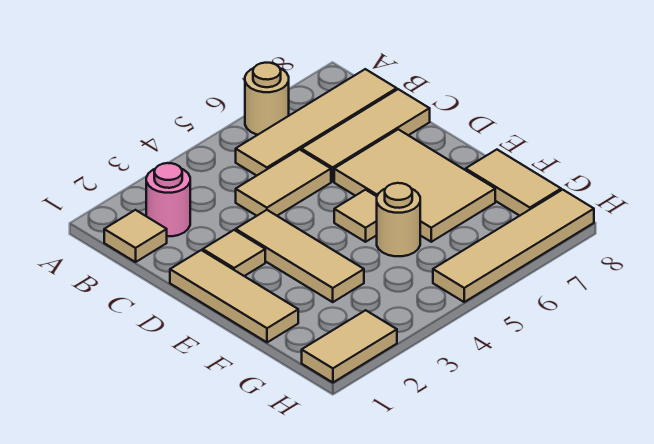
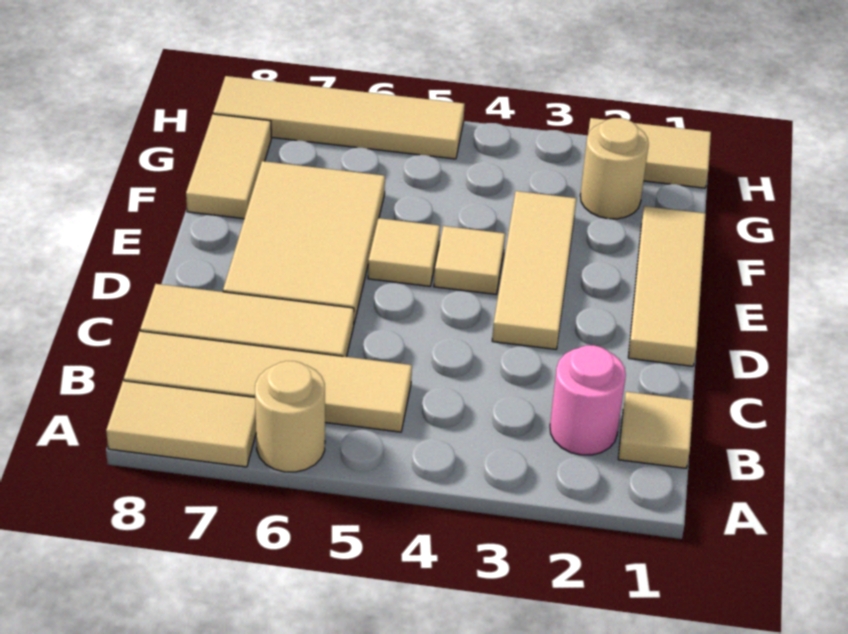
tan tile C4:C5 level 1 -> tan tile A7:A8 level 1
tan tile D2 level 1 -> tan tile E4 level 1
tan round brick F5 level 1 -> tan round brick G2 level 1

